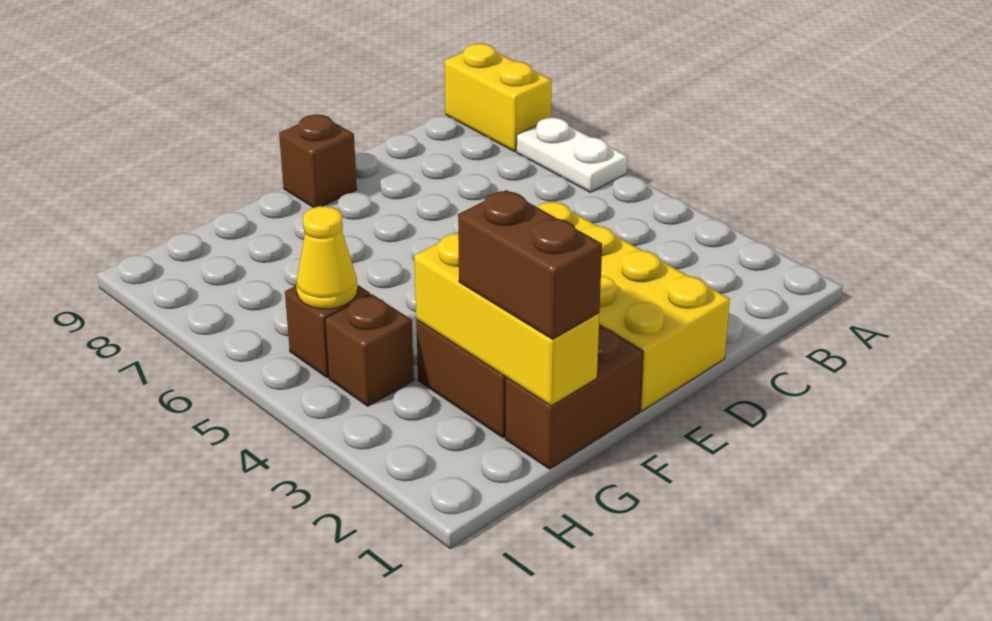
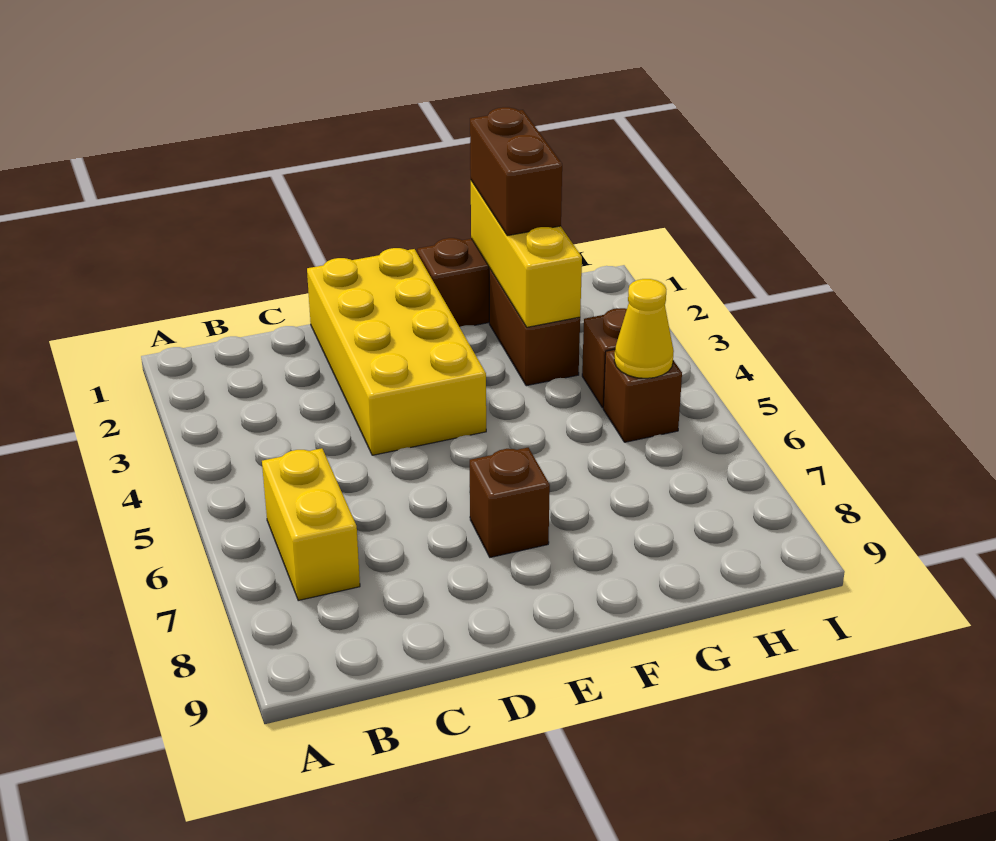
white plate A6:A7 level 1 -> none
yellow brick A8:A9 level 1 -> yellow brick B6:B7 level 1
brown brick E9 level 1 -> brown brick E7 level 1

